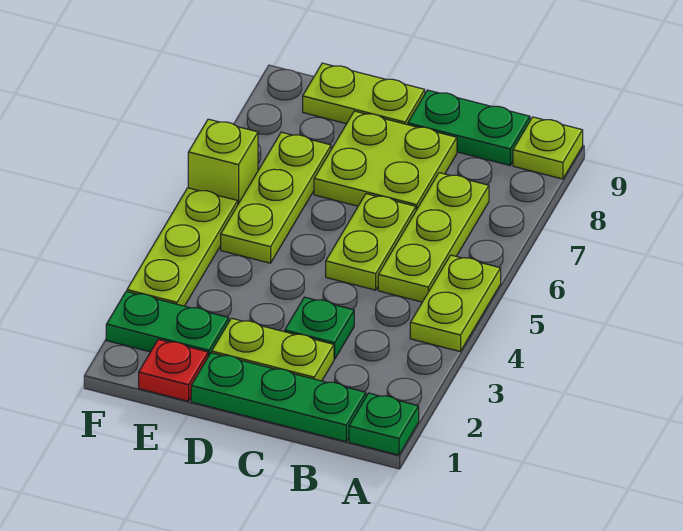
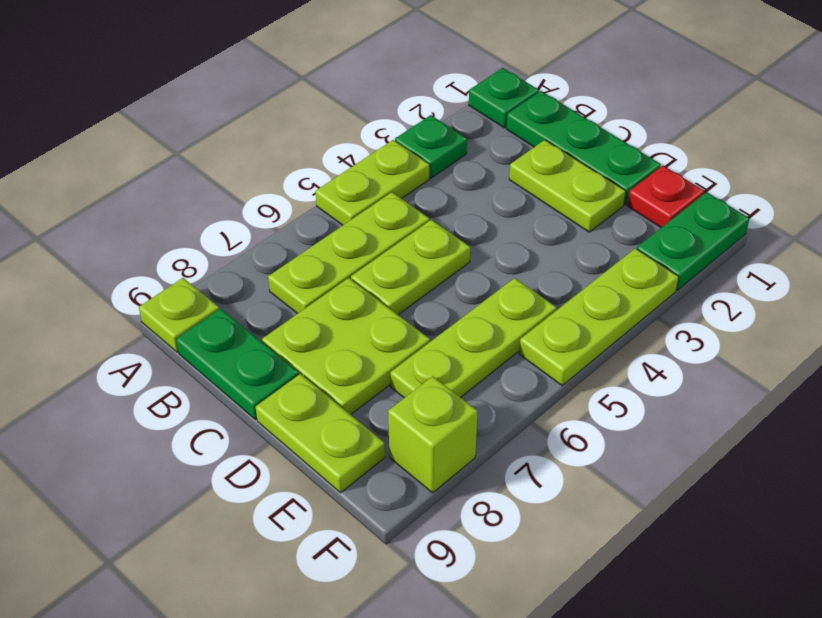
green plate C3 level 1 -> green plate A3 level 1
green plate E2:F2 level 1 -> green plate F1:F2 level 1
lime brick F6 level 1 -> lime brick F8 level 1

